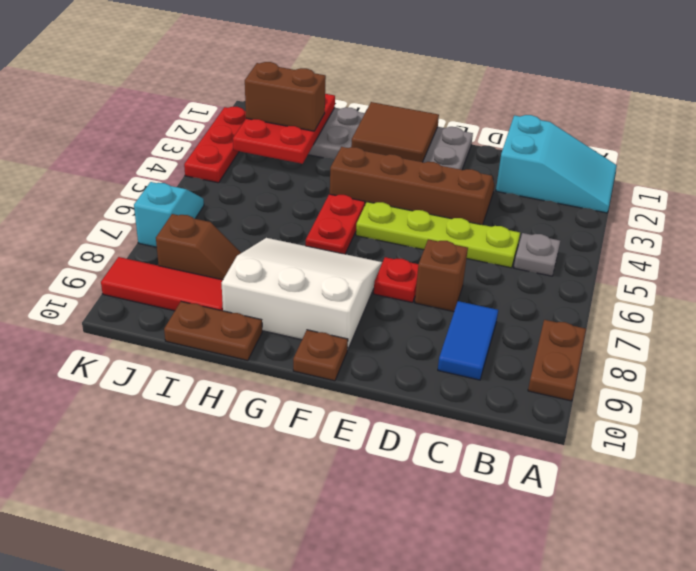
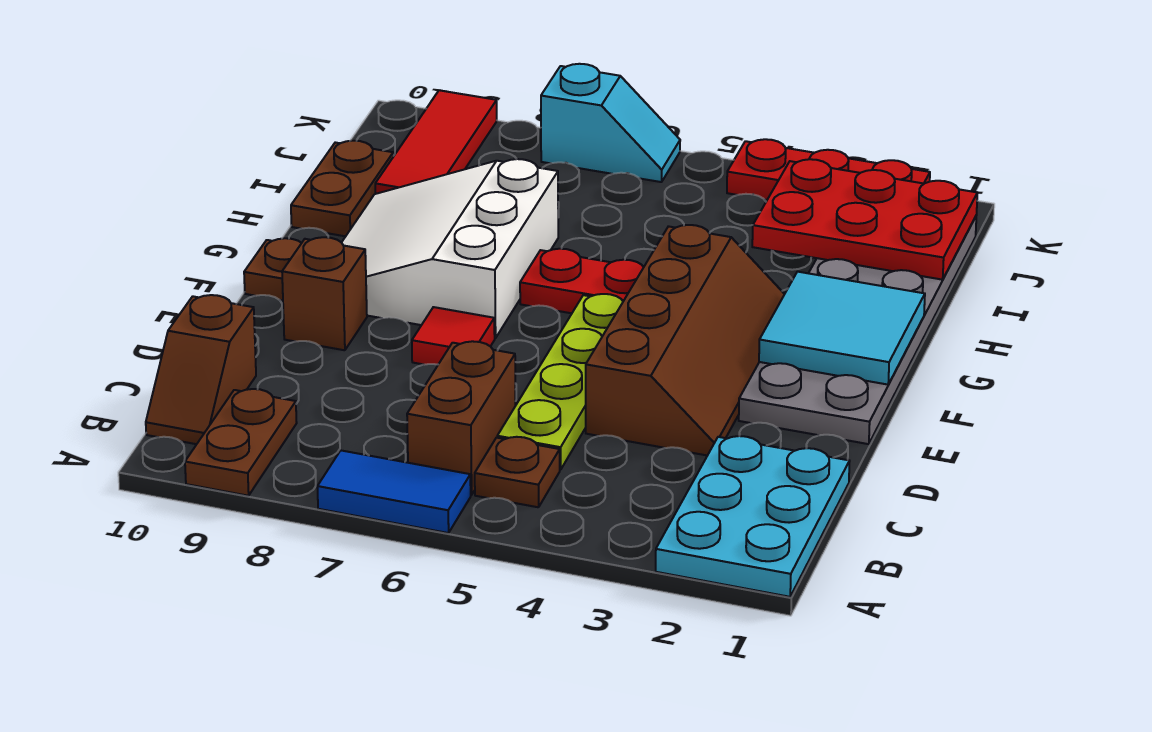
cyan slope A1:C2 level 1 top C -> cyan plate A1:C2 level 1
brown plate A8:A9 level 1 -> brown plate A9:B9 level 1
grey plate B5 level 1 -> brown plate B5 level 1
blue tile C8:C9 level 1 -> blue tile A6:A7 level 1
brown brick D7 level 1 -> brown brick E9 level 1
red plate E7 level 1 -> red tile E7 level 1
brown tile F1:G2 level 2 -> cyan tile F1:G2 level 2
white slope F7:H9 level 1 top 9 -> white slope F7:H9 level 1 top 7
brown brick I2:J2 level 3 -> brown brick B6:C6 level 1
brown slope I8:J8 level 1 top J -> brown slope B10:C10 level 1 top C

